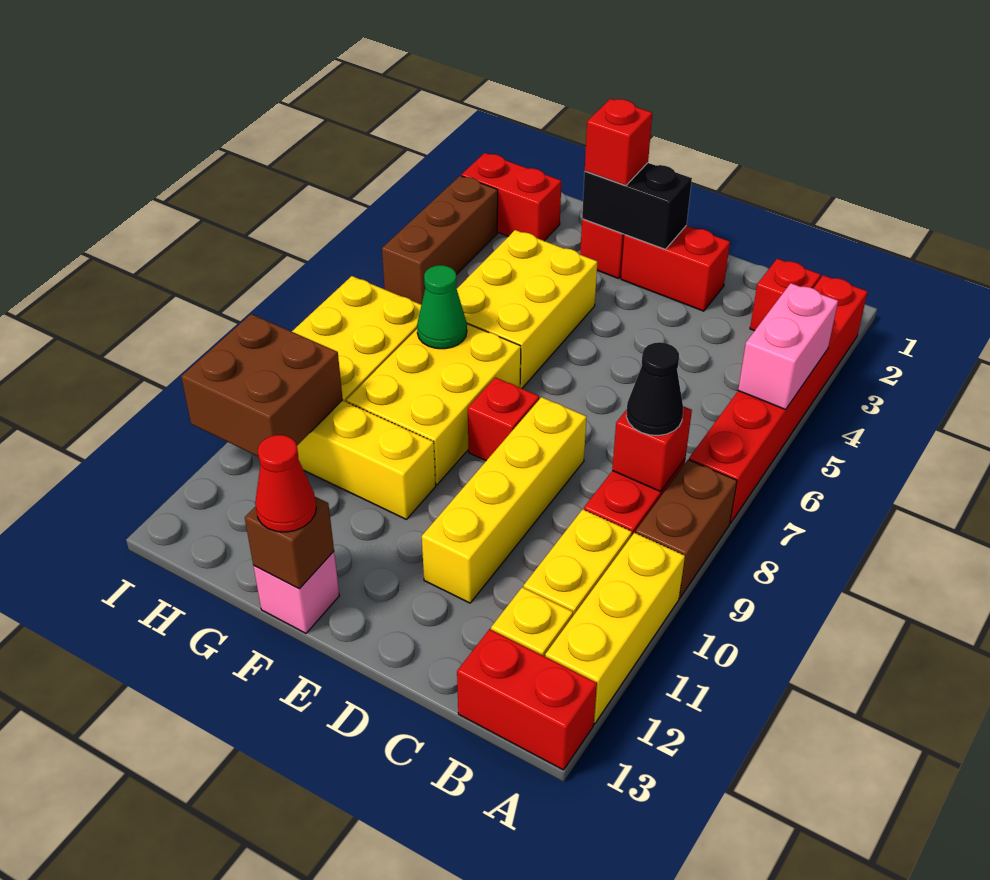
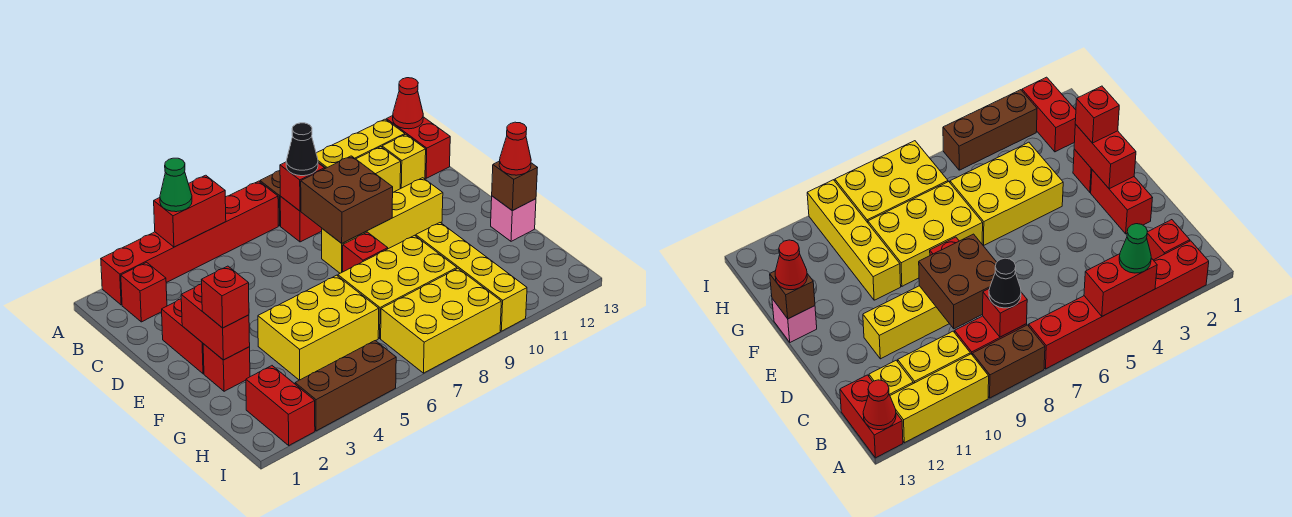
pink brick A4:A5 level 2 -> red brick A4:A5 level 2
none -> red cone A13 level 2
black brick E2:F2 level 2 -> red brick E2:F2 level 2
green cone G7 level 2 -> green cone A4 level 3
brown brick H10:I11 level 2 -> brown brick C8:D9 level 2

